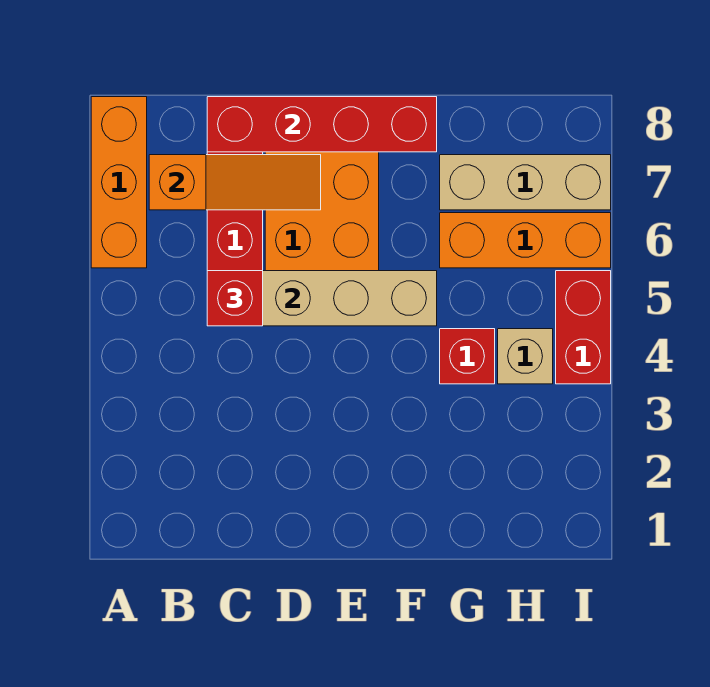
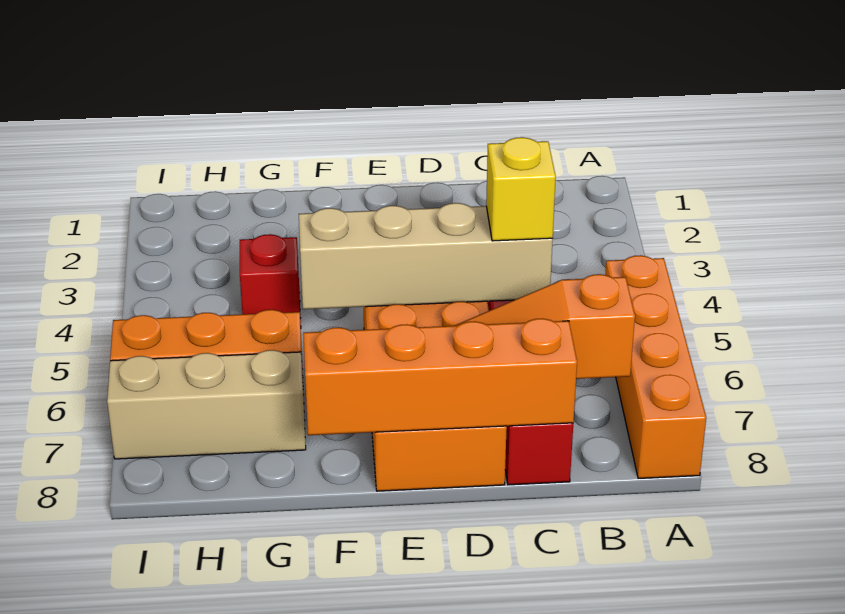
orange brick A6:A8 level 1 -> orange brick A5:A8 level 1
red brick C5 level 3 -> yellow brick C5 level 3
red brick C8:F8 level 2 -> orange brick C8:F8 level 2
tan brick H4 level 1 -> none
red brick I4:I5 level 1 -> none

